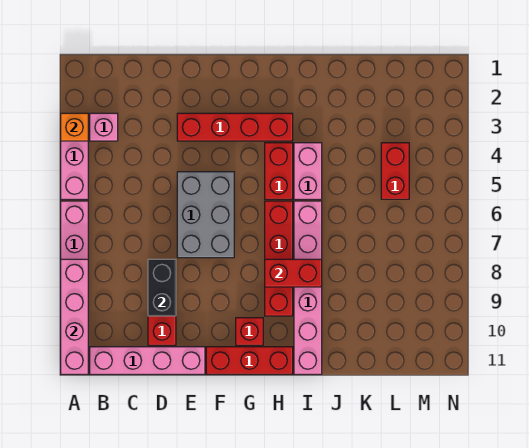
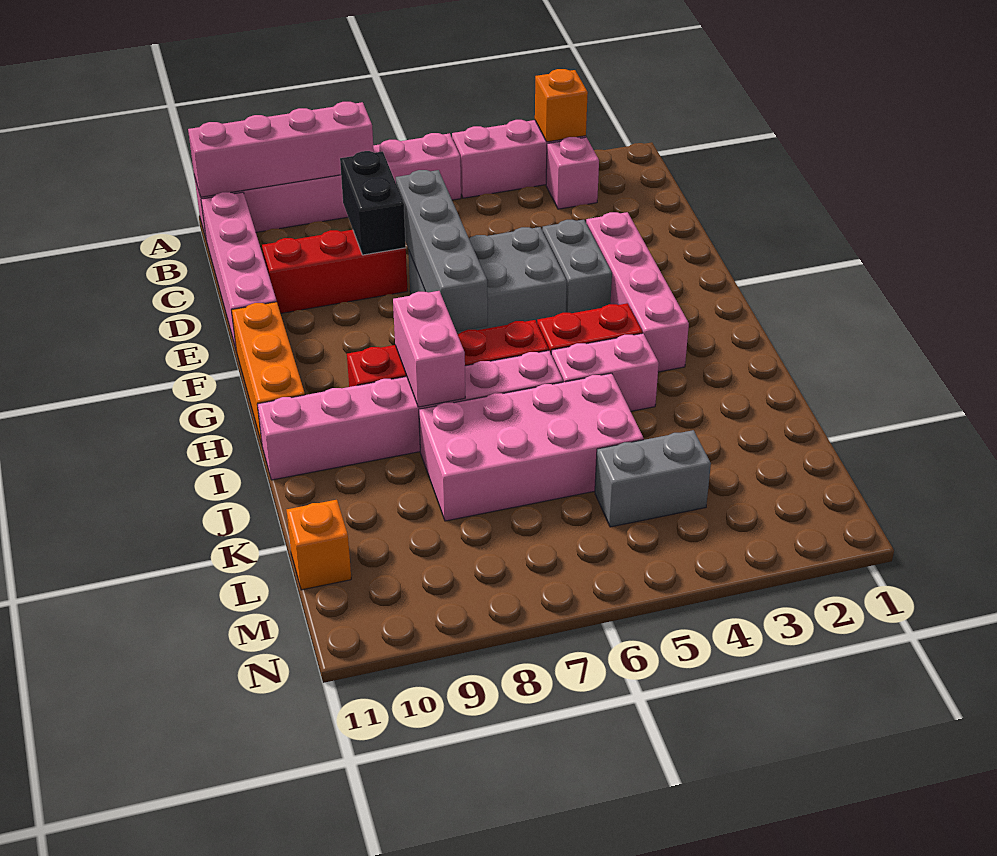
none -> grey brick D7:G7 level 2
black brick D8:D9 level 2 -> black brick C8:D8 level 2
red brick E3:H3 level 1 -> pink brick E3:H3 level 1
none -> grey brick E4:F4 level 1
red brick F11:H11 level 1 -> orange brick F11:H11 level 1
red brick G10 level 1 -> none
red brick H8:I8 level 2 -> pink brick H8:I8 level 2
none -> pink brick J5:K8 level 1
red brick L4:L5 level 1 -> grey brick L4:L5 level 1
none -> orange brick L11 level 1

